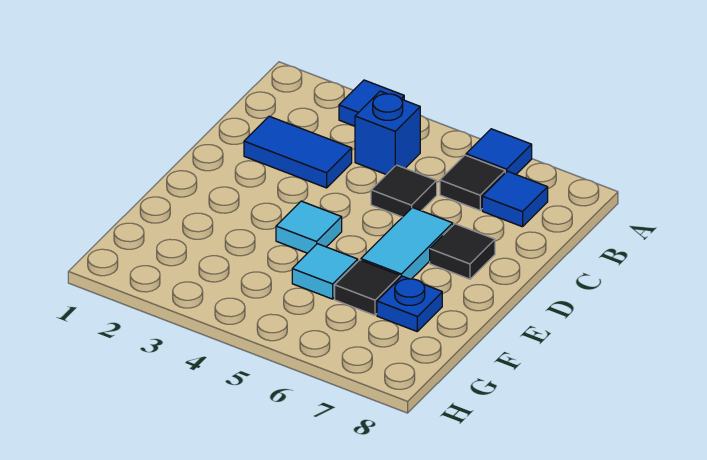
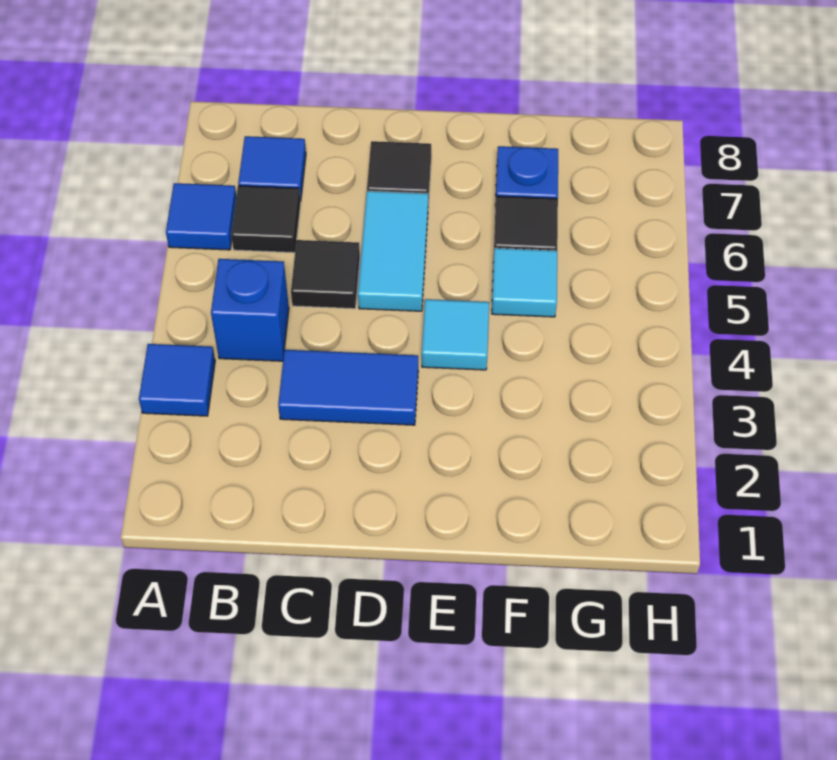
blue tile C2:C3 level 1 -> blue tile C3:D3 level 1
cyan tile D6:E6 level 1 -> cyan tile D5:D6 level 1

